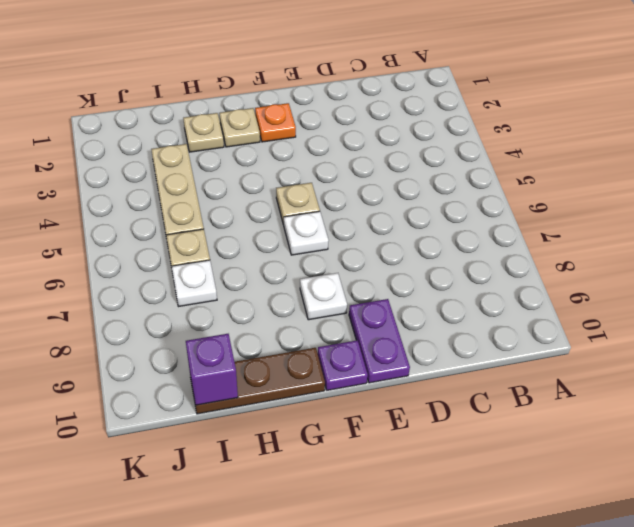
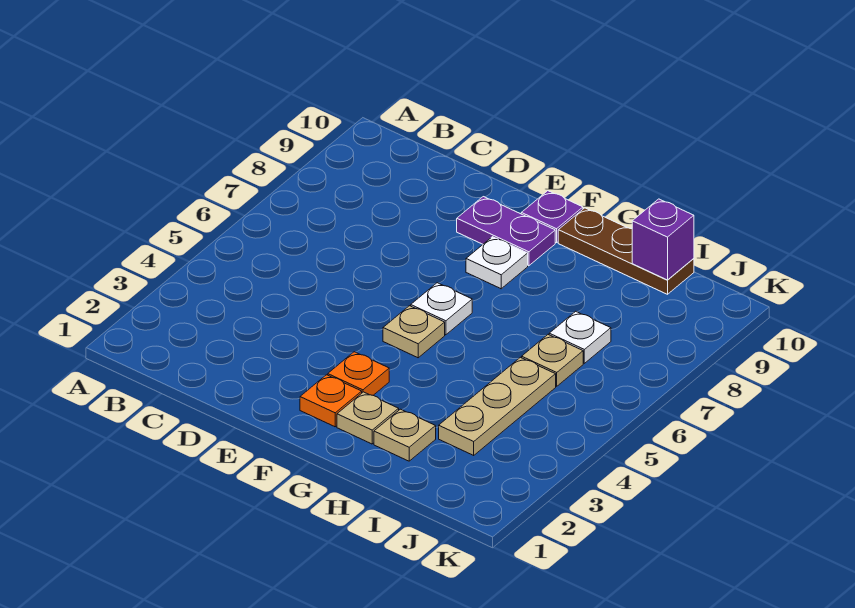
purple plate E9:E10 level 1 -> purple plate E9:F9 level 1
none -> orange plate F3 level 1

